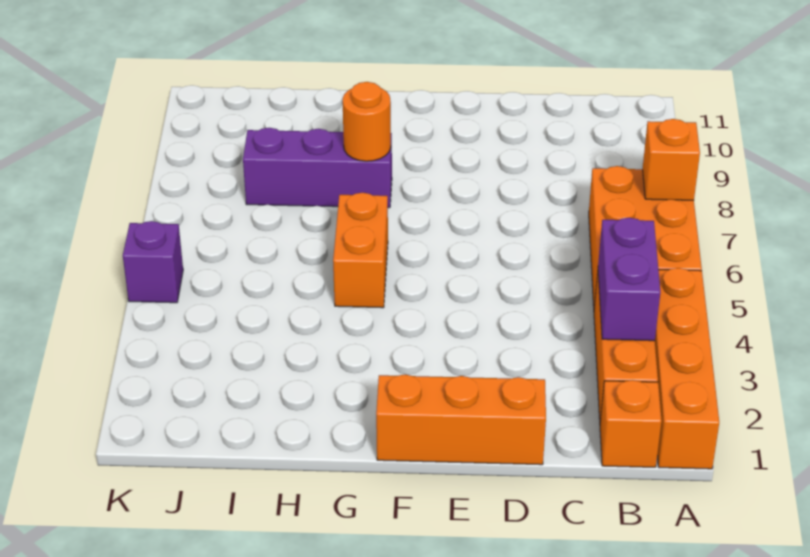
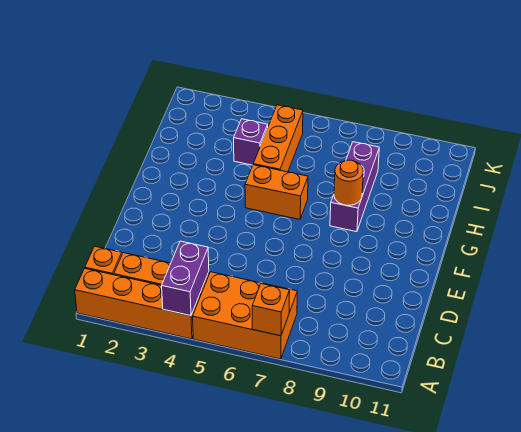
purple brick B3:B4 level 2 -> purple brick A4:B4 level 2
orange brick D1:F1 level 1 -> orange brick H5:J5 level 1
purple brick K5 level 1 -> purple brick I4 level 1

